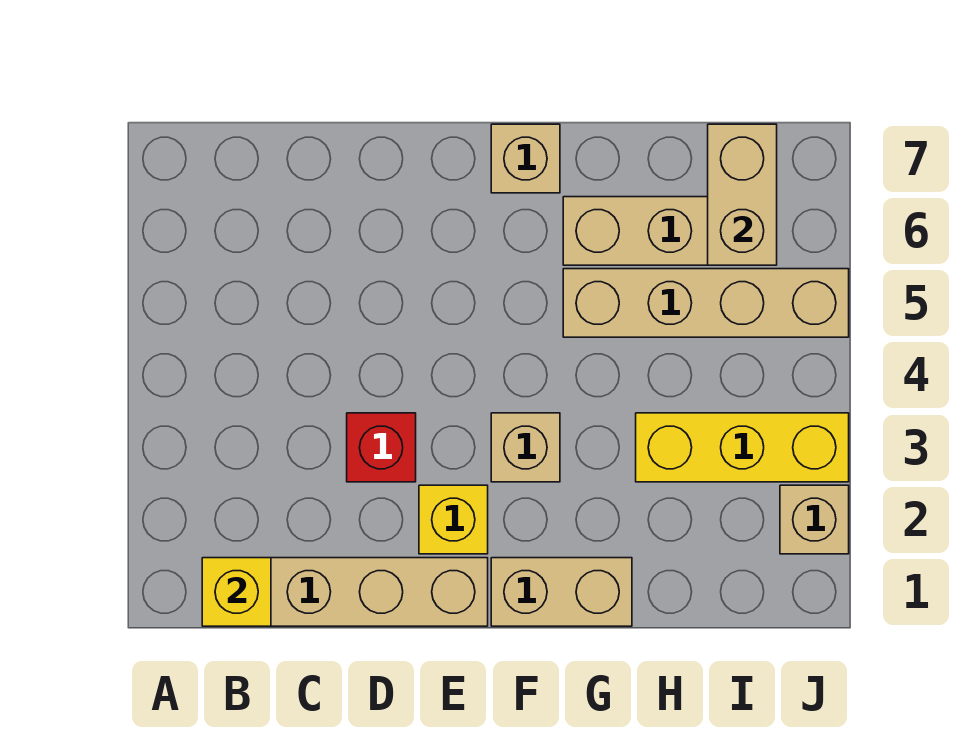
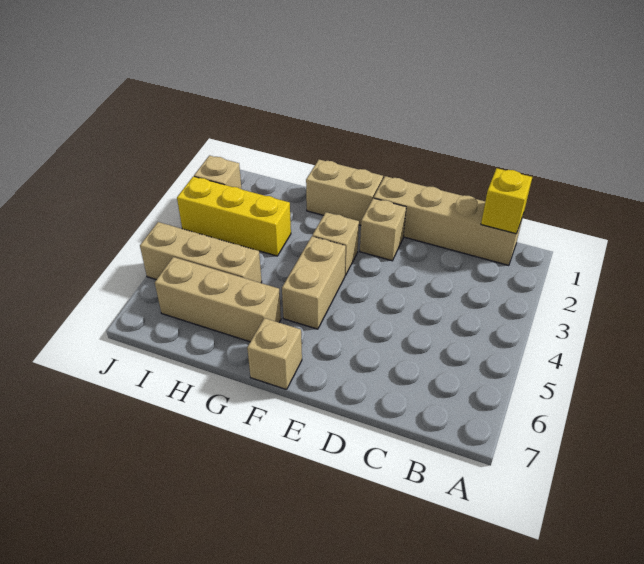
red brick D3 level 1 -> none
yellow brick E2 level 1 -> tan brick E2 level 1
tan brick G5:J5 level 1 -> tan brick H5:J5 level 1
tan brick I6:I7 level 2 -> tan brick F4:F5 level 1

